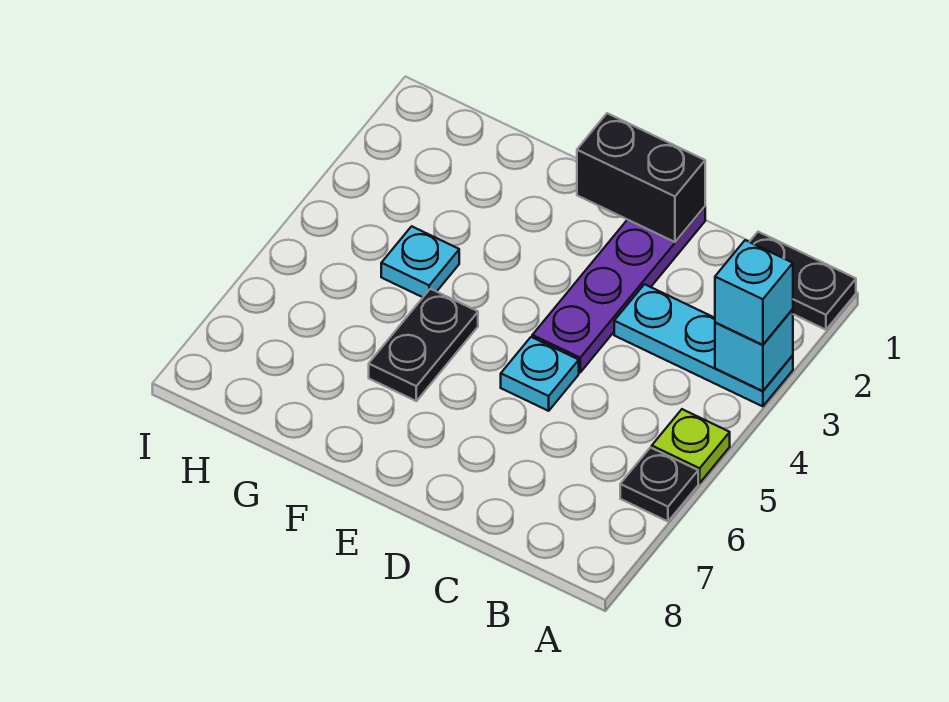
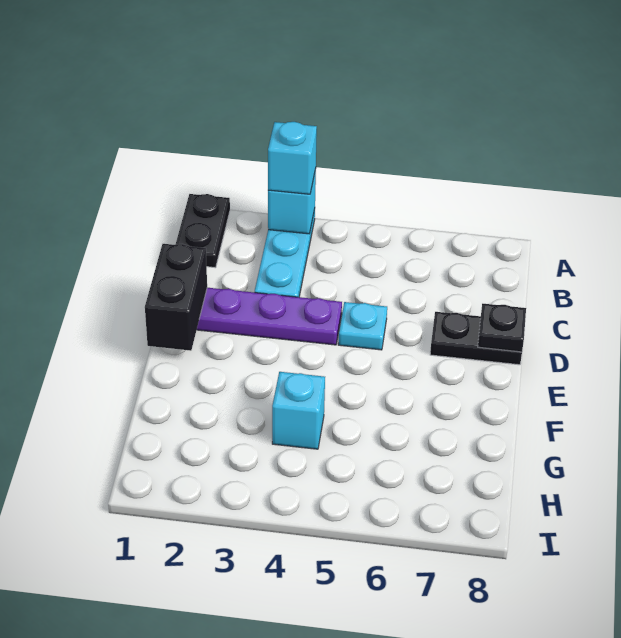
lime plate A5 level 1 -> none
black plate A6 level 1 -> black plate D8 level 2
black plate F5:F6 level 1 -> black plate D7:D8 level 1
cyan plate G4 level 1 -> cyan brick G4 level 1

